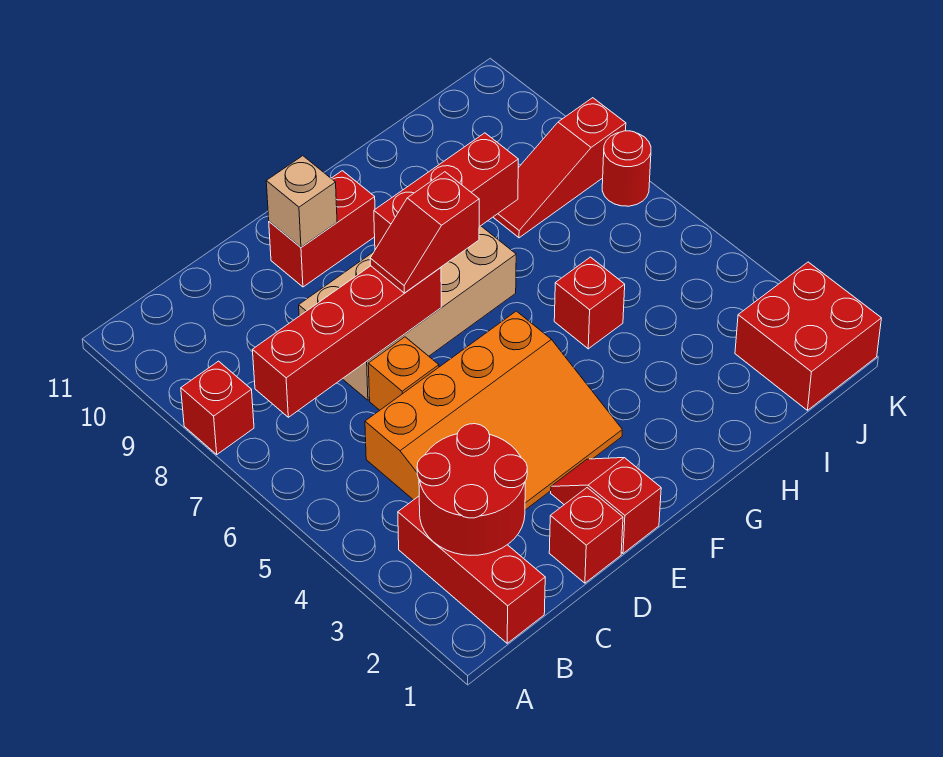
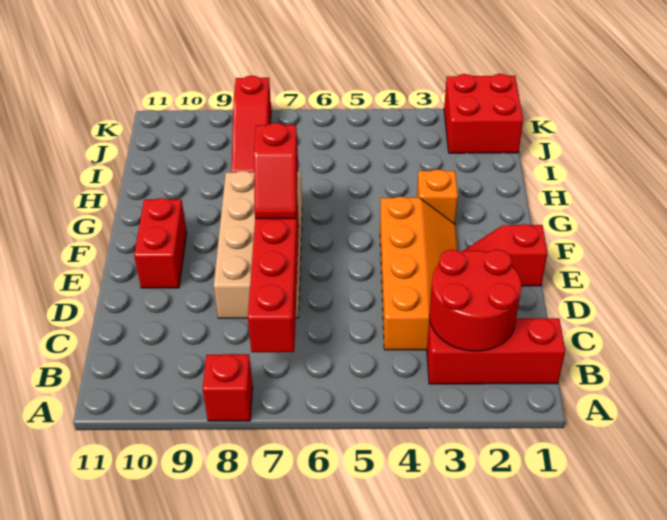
orange slope C3:F5 level 1 top 5 -> orange slope C3:F4 level 1 top 4
red brick D1 level 1 -> none
orange brick D6 level 1 -> orange brick G3 level 1
tan brick E10 level 2 -> none
red brick F8:H8 level 2 -> none
red brick H5 level 1 -> none
red round brick K7 level 1 -> none

